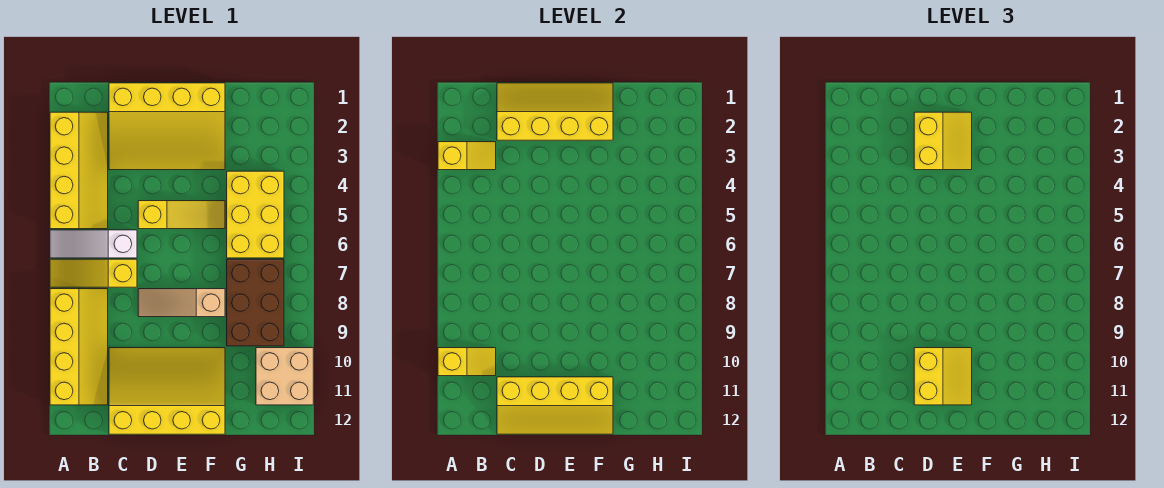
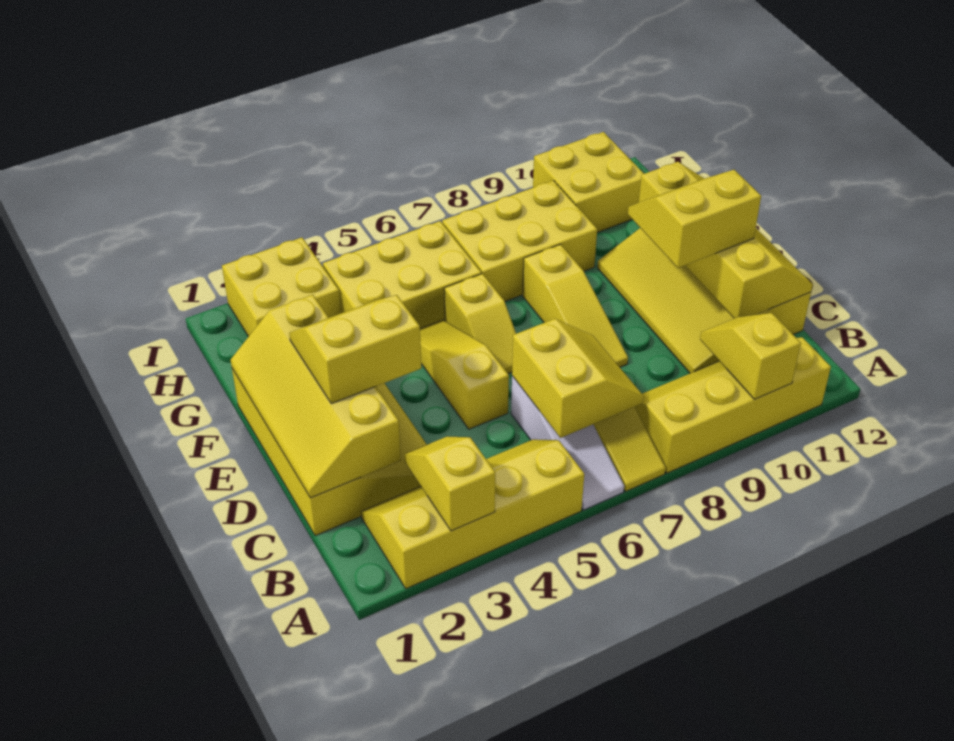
none -> yellow slope B6:C7 level 2 top 6
tan slope D8:F8 level 1 top F -> yellow slope D8:F8 level 1 top F
none -> yellow slope E6:F6 level 1 top F
brown brick G7:H9 level 1 -> yellow brick G7:H9 level 1
none -> yellow brick H2:I3 level 1
tan brick H10:I11 level 1 -> yellow brick H10:I11 level 1

